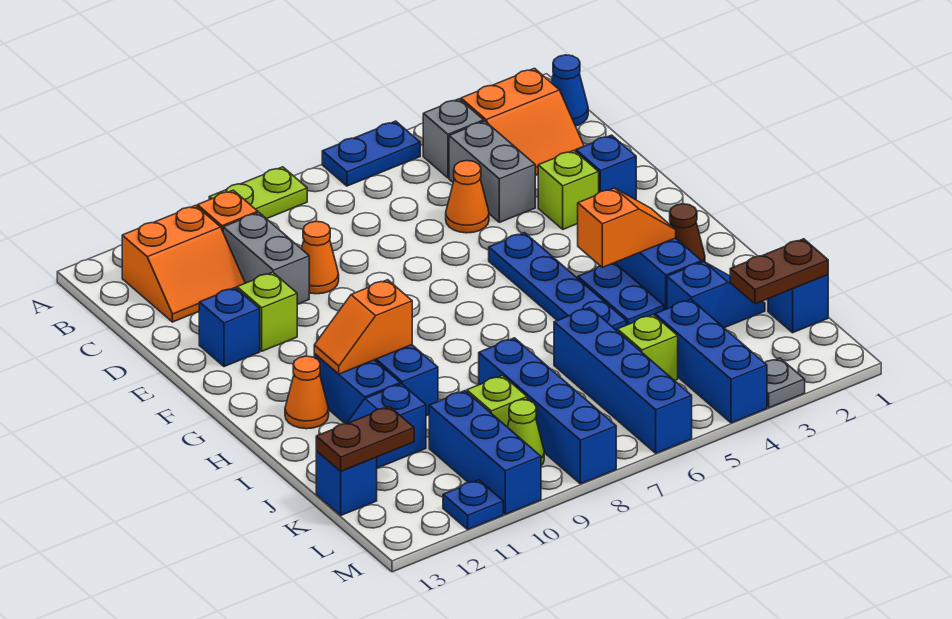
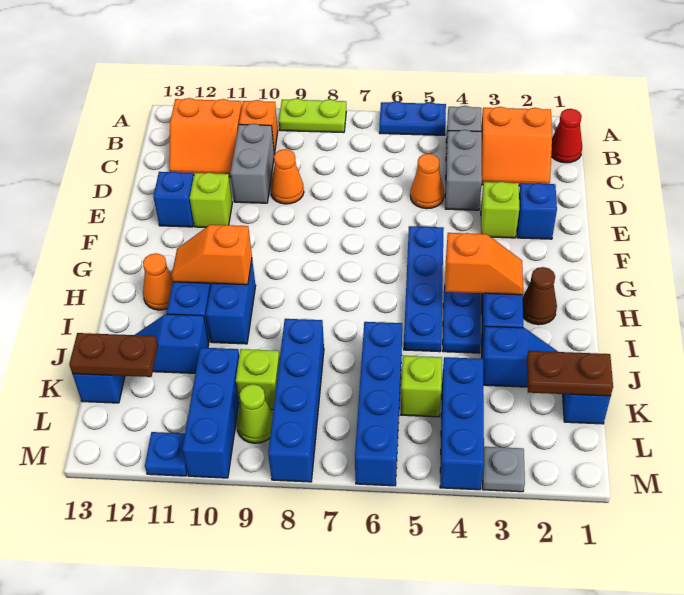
blue cone B1 level 1 -> red cone B1 level 1

